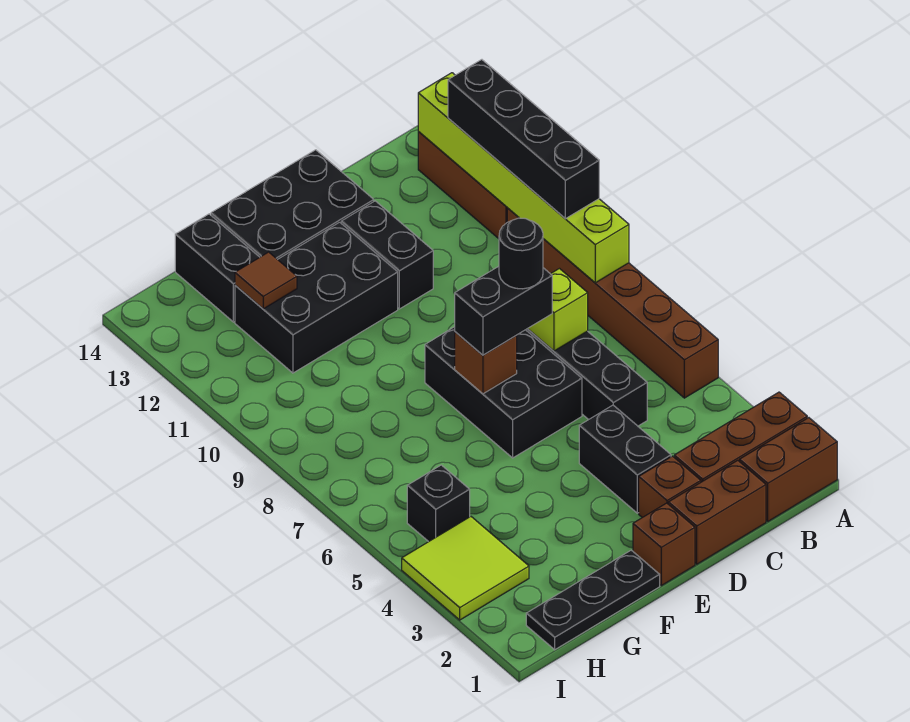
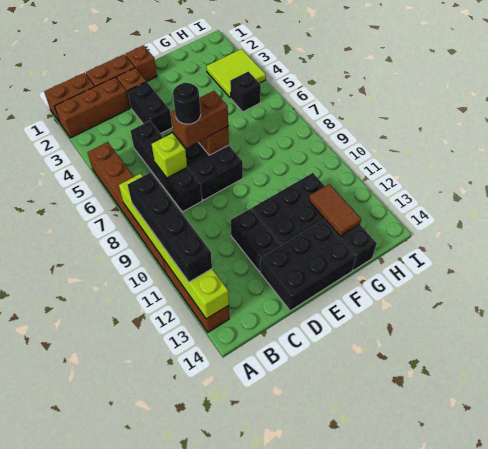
black brick D7:E7 level 3 -> brown brick D7:E7 level 3
black plate F1:H1 level 1 -> none
brown tile G12 level 2 -> brown tile G12:G13 level 2

